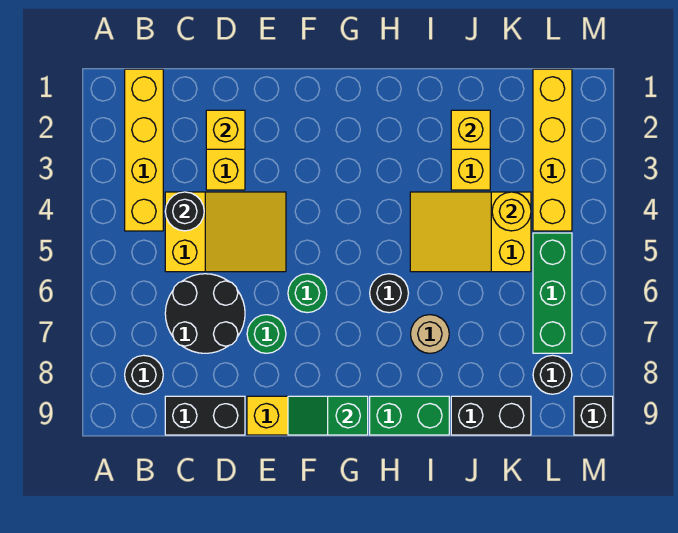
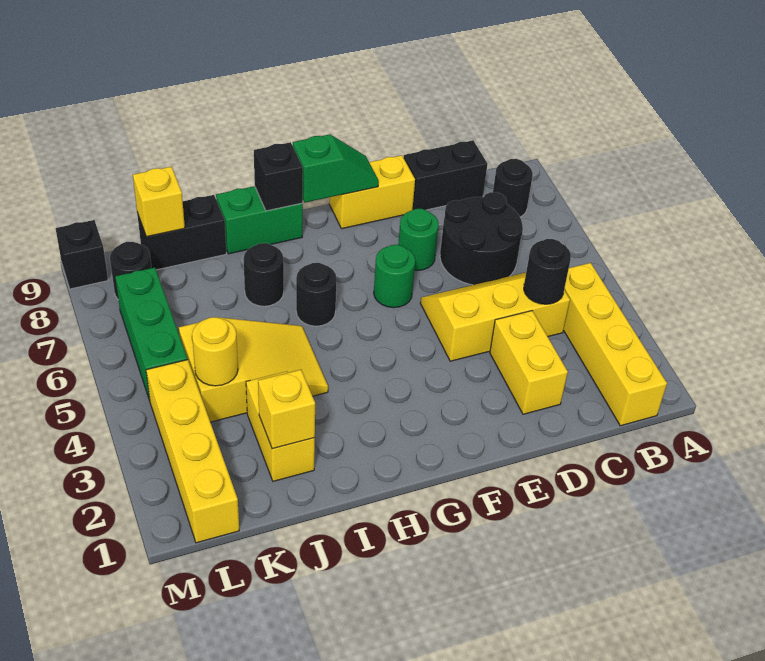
yellow slope C4:E5 level 1 top C -> yellow slope C4:E5 level 1 top 4
yellow brick D2 level 2 -> yellow brick K9 level 2
none -> black brick H9 level 2
tan round brick I7 level 1 -> black round brick I7 level 1

